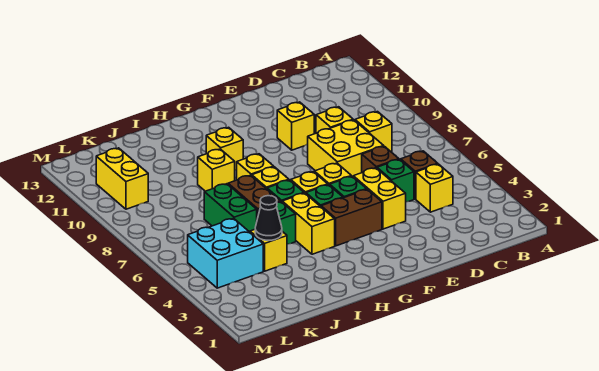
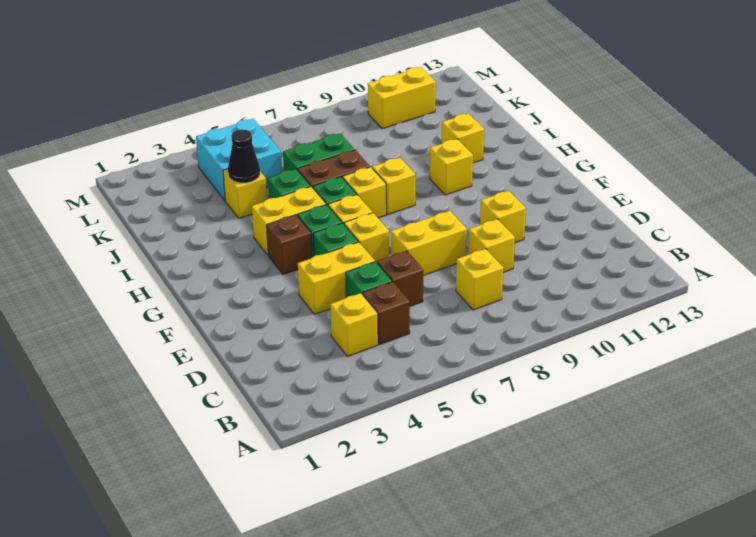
yellow brick D7:E8 level 1 -> yellow brick E7:E8 level 1
brown brick F4:G4 level 1 -> brown brick G4 level 1
yellow brick I9 level 1 -> yellow brick I11 level 1

